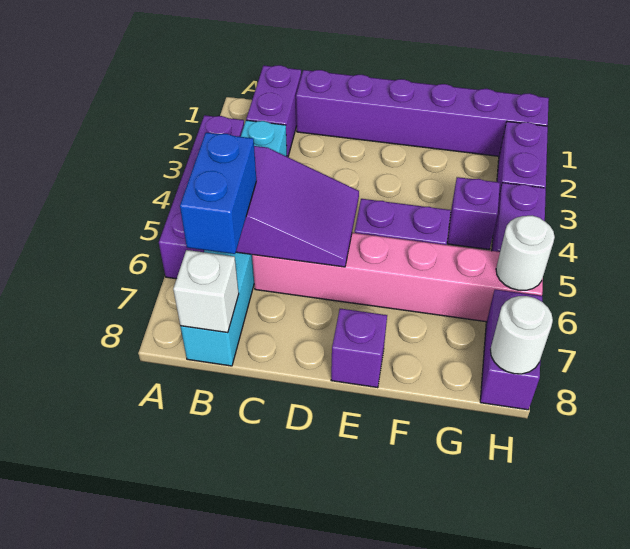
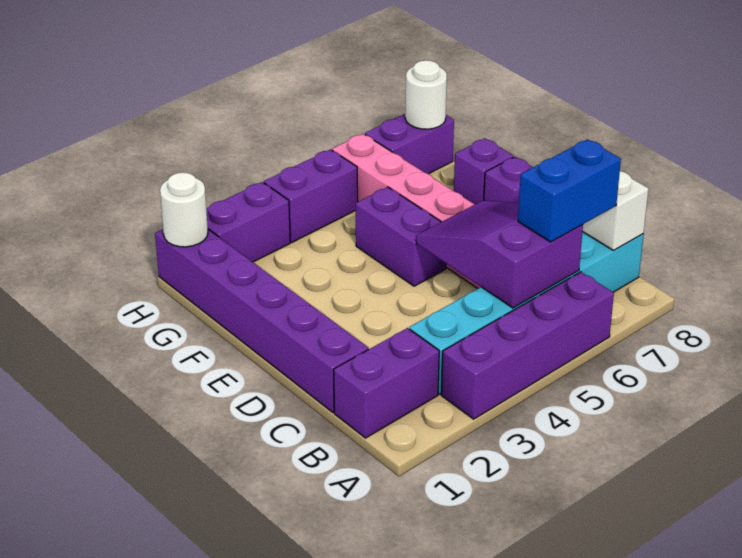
purple brick G4 level 1 -> purple brick F8 level 1
white round brick H6 level 2 -> white round brick H1 level 2

